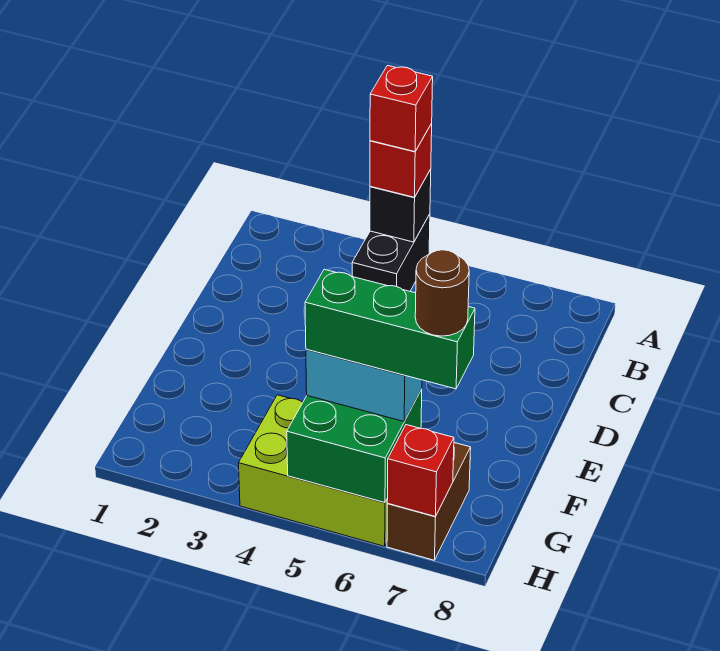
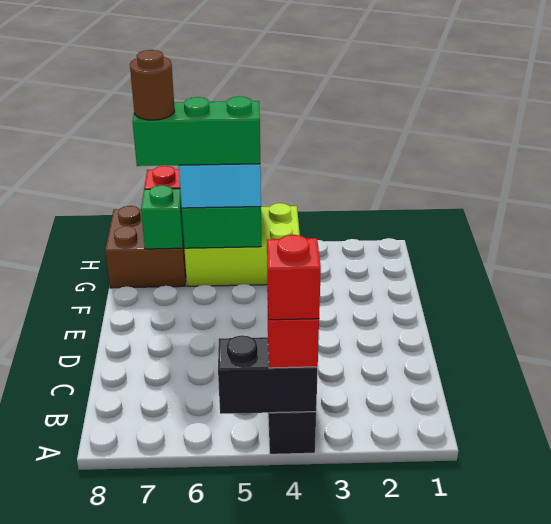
black brick A4 level 2 -> black brick A4:A5 level 2
brown brick G7:H7 level 1 -> brown brick G7:H8 level 1
none -> green brick G7 level 2

